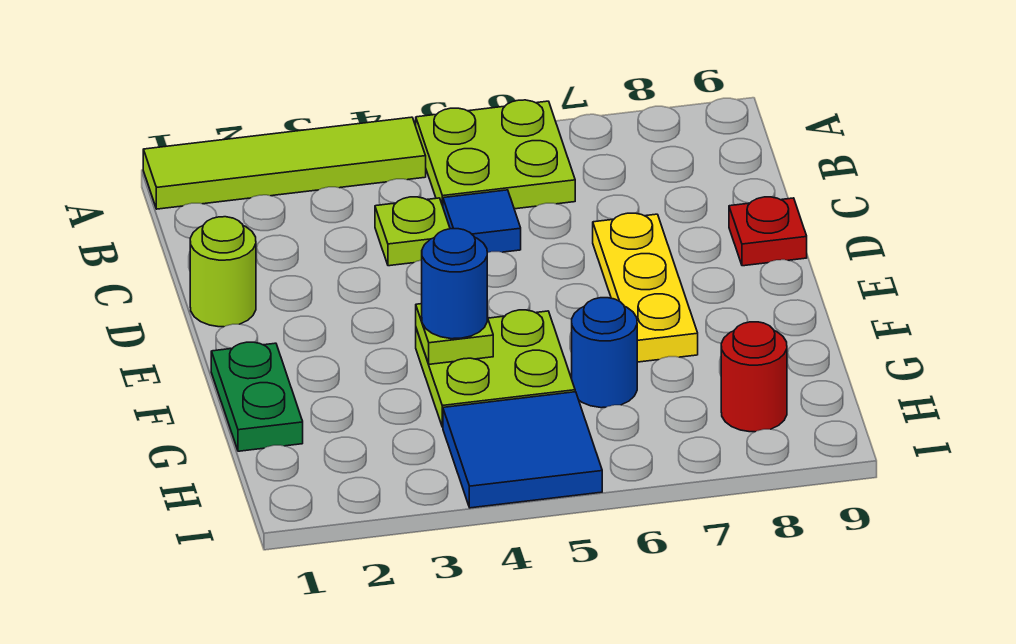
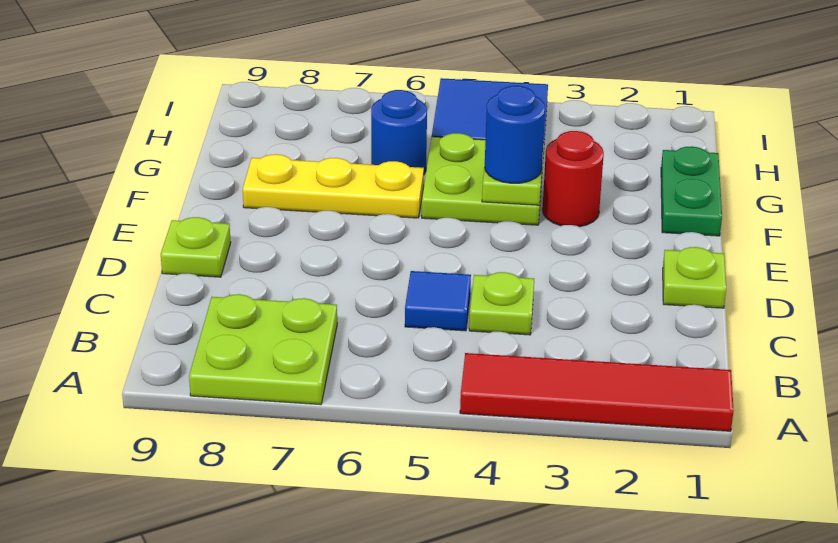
lime tile A1:A4 level 1 -> red tile A1:A4 level 1
lime plate A5:B6 level 1 -> lime plate A7:B8 level 1
lime round brick D1 level 1 -> lime plate D1 level 1
yellow plate D7:F7 level 1 -> yellow plate F6:F8 level 1
red plate D9 level 1 -> lime plate D9 level 1
red round brick H8 level 1 -> red round brick F3 level 1

